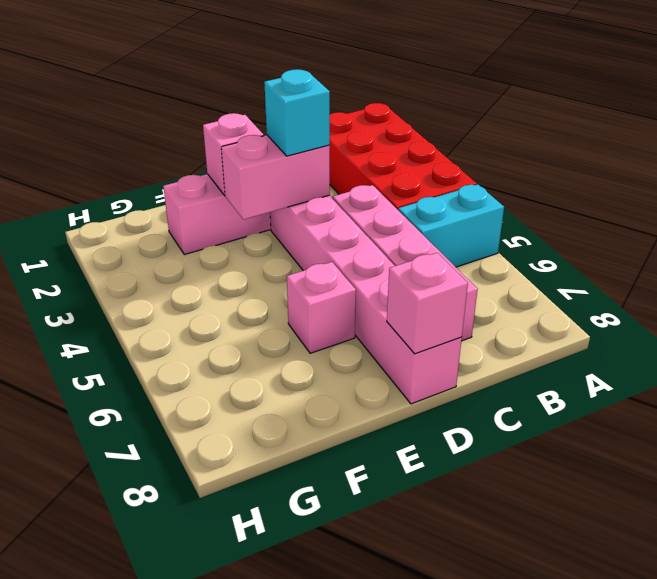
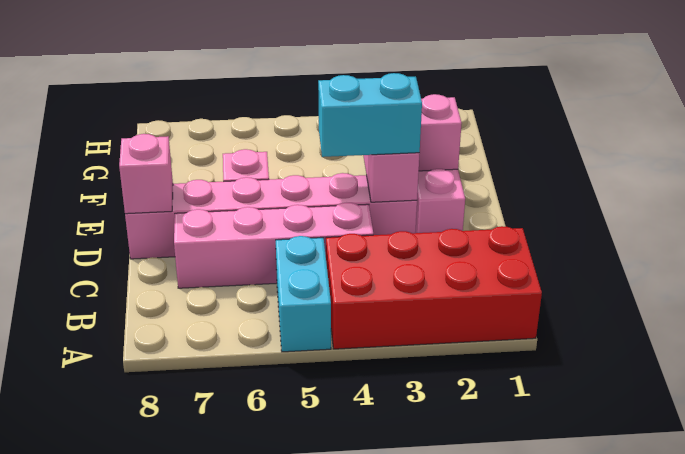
cyan brick D3 level 3 -> cyan brick D3:D4 level 3

